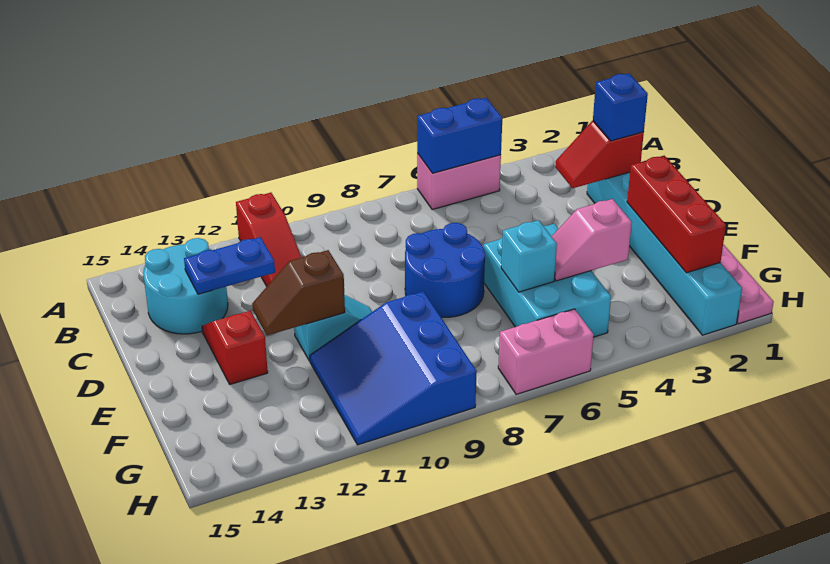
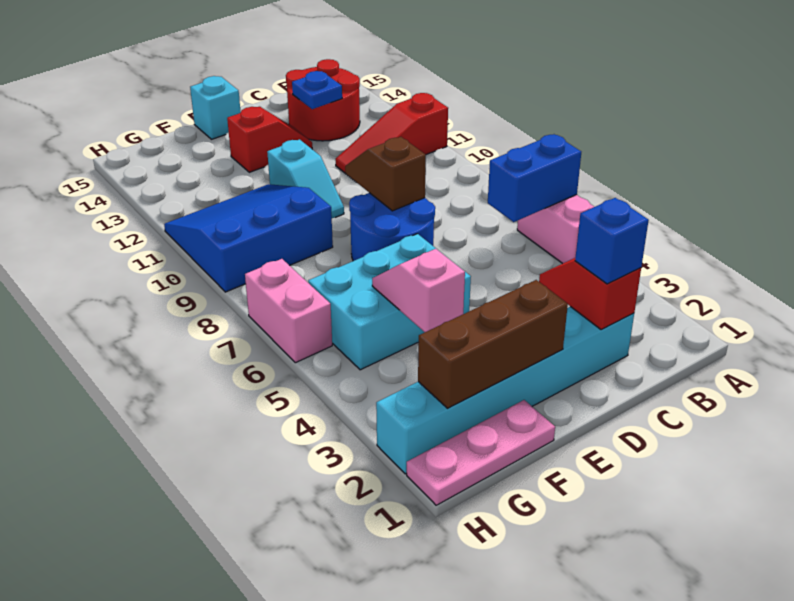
blue brick A5:A6 level 2 -> blue brick A6:B6 level 2
cyan round brick B13:C14 level 1 -> red round brick B13:C14 level 1
blue plate C12:C13 level 2 -> blue plate C13 level 2
red brick E2:G2 level 2 -> brown brick E2:G2 level 2
brown slope E11:E12 level 2 top 11 -> brown slope D8:D9 level 2 top 8
cyan brick F6 level 2 -> cyan brick E15 level 1

